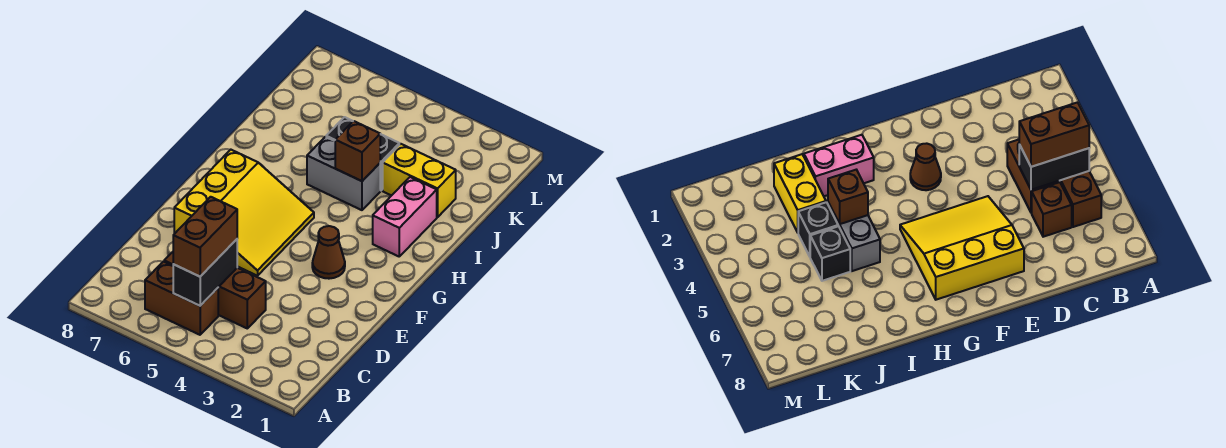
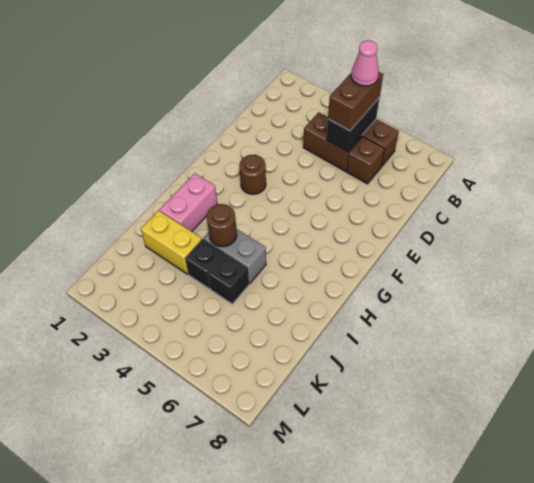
none -> pink cone B5 level 4
yellow slope E5:G7 level 1 top 7 -> none
brown cone F3 level 1 -> brown round brick F3 level 1
brown brick I4 level 2 -> brown round brick I4 level 2

